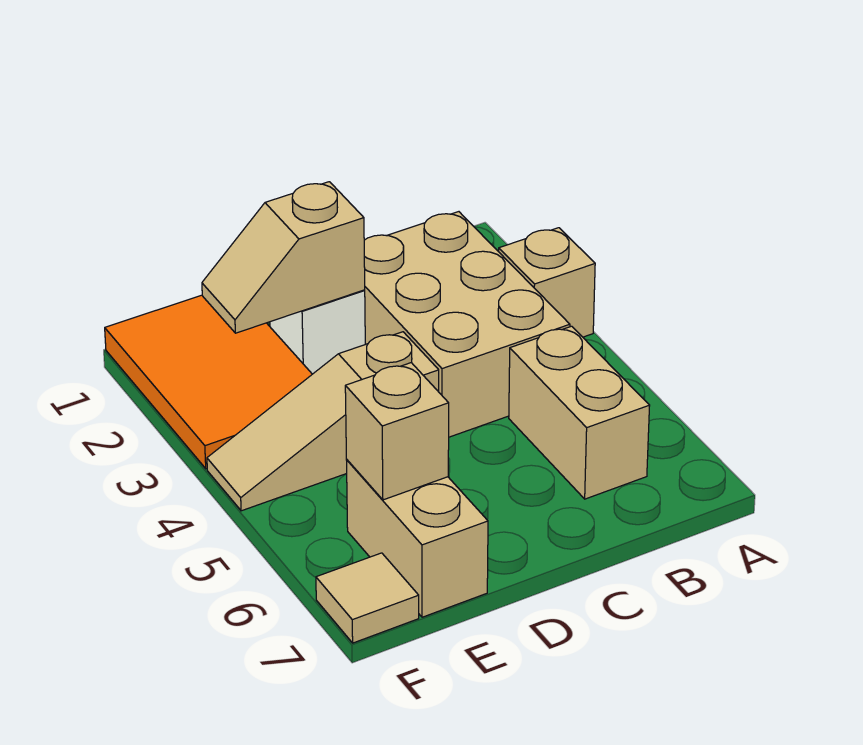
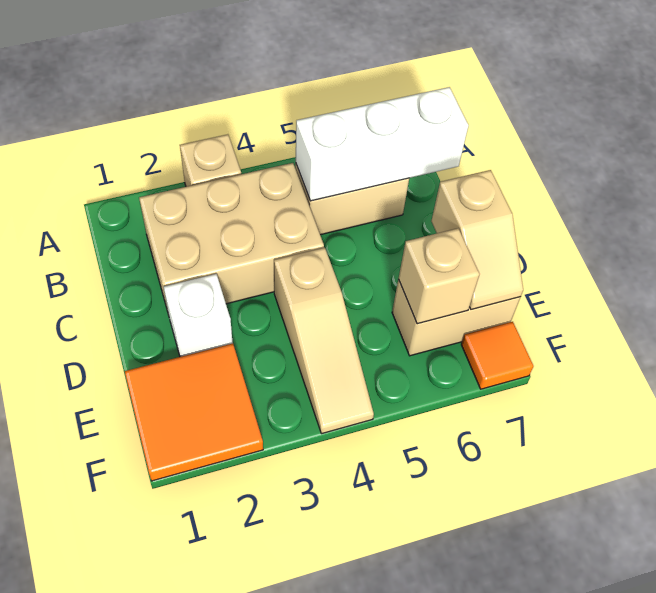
none -> white brick B5:B7 level 2
tan slope D2:E2 level 2 top D -> tan slope D7:E7 level 2 top D
orange tile E1:F3 level 1 -> orange tile E1:F2 level 1
tan tile F7 level 1 -> orange tile F7 level 1

